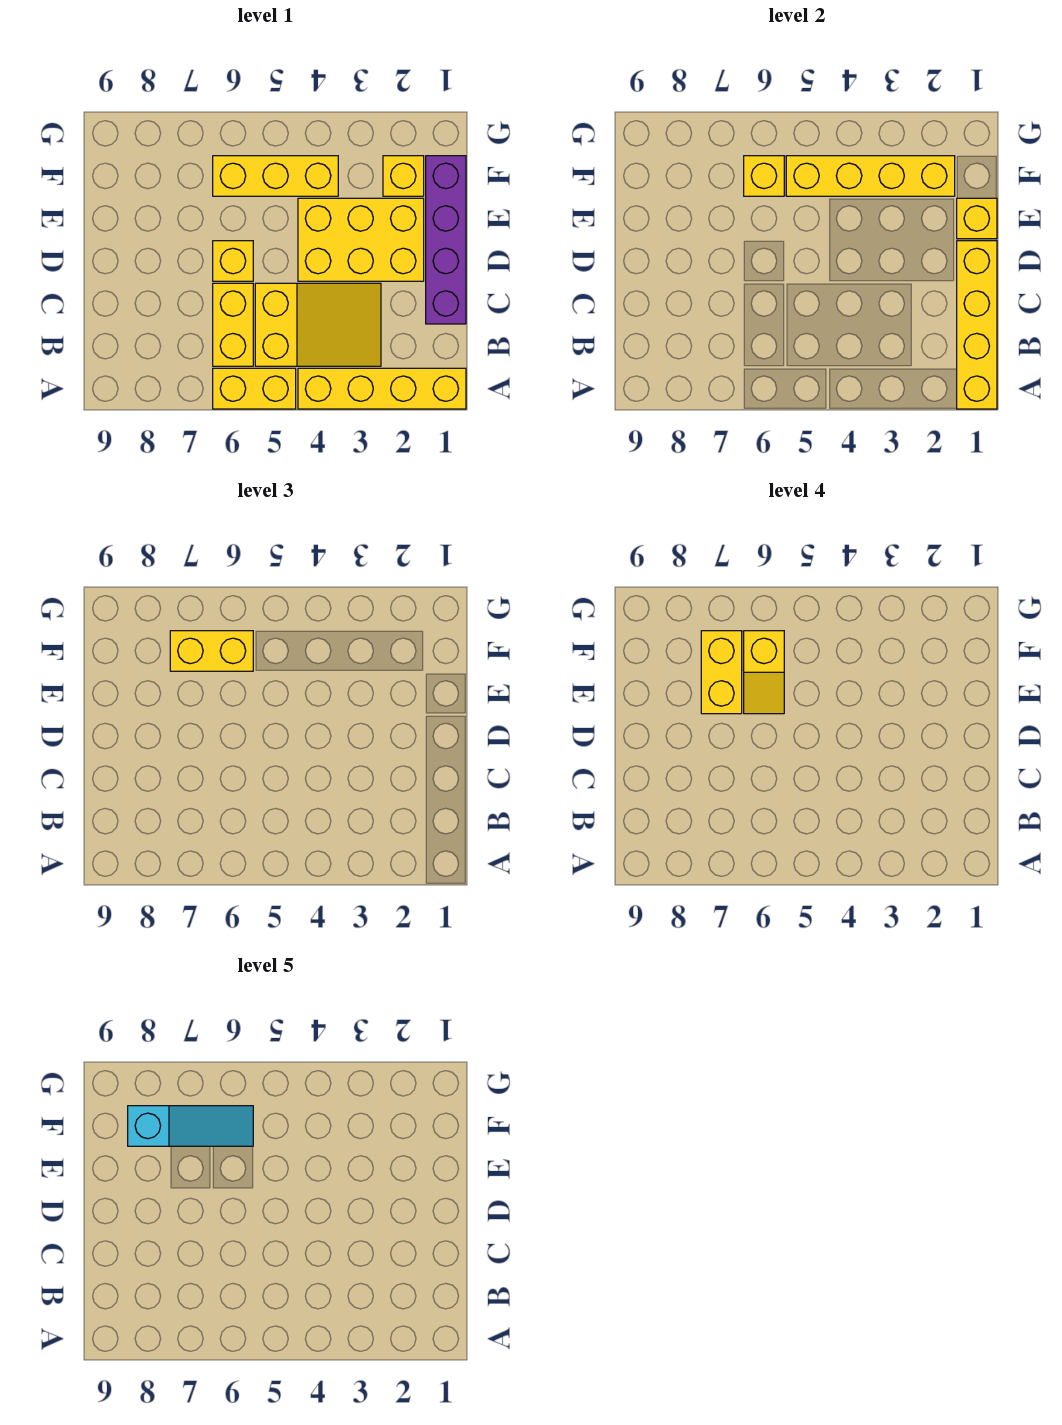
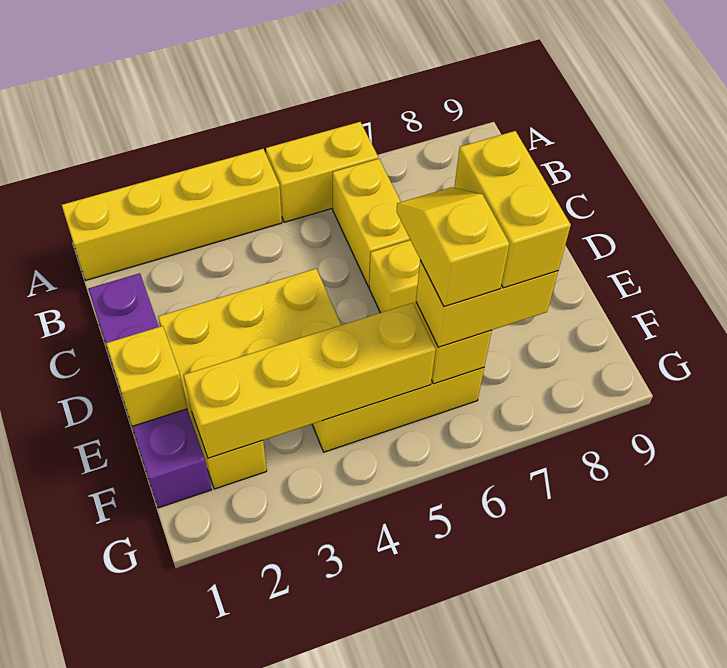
yellow brick A1:D1 level 2 -> none
yellow slope B3:C5 level 1 top 5 -> none
cyan slope F6:F8 level 5 top 8 -> none

